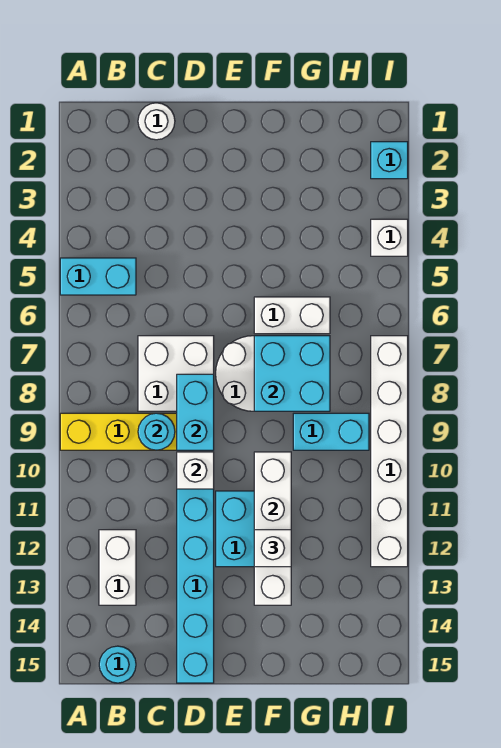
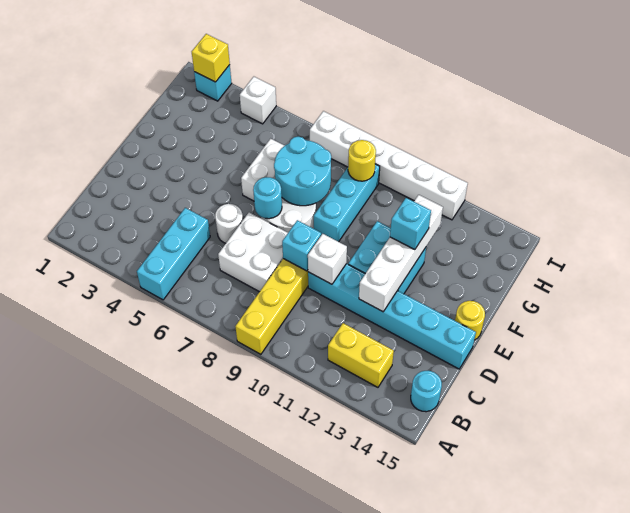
cyan brick A5:B5 level 1 -> cyan brick A5:C5 level 1
white brick B12:B13 level 1 -> yellow brick B12:B13 level 1
white round brick C1 level 1 -> white round brick D6 level 1
cyan round brick C9 level 2 -> cyan round brick E7 level 2
cyan brick D8:D9 level 2 -> cyan brick D9 level 2
none -> yellow round brick E15 level 1
cyan brick F7:G8 level 2 -> cyan round brick F7:G8 level 2
white brick F10:F13 level 2 -> white brick D12:G12 level 2
white brick F12 level 3 -> cyan brick F12 level 3
cyan brick G9:H9 level 1 -> cyan brick F9:H9 level 1
none -> yellow round brick H9 level 2
none -> yellow brick I2 level 2

